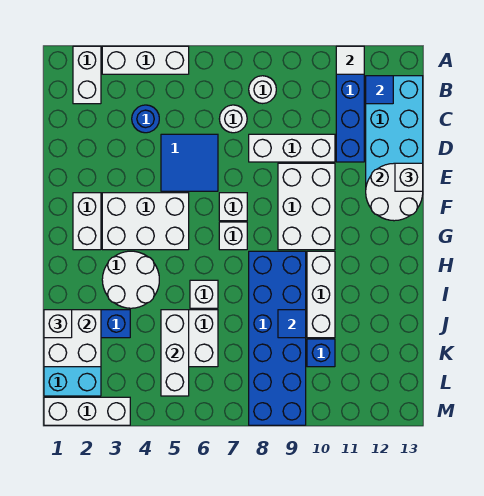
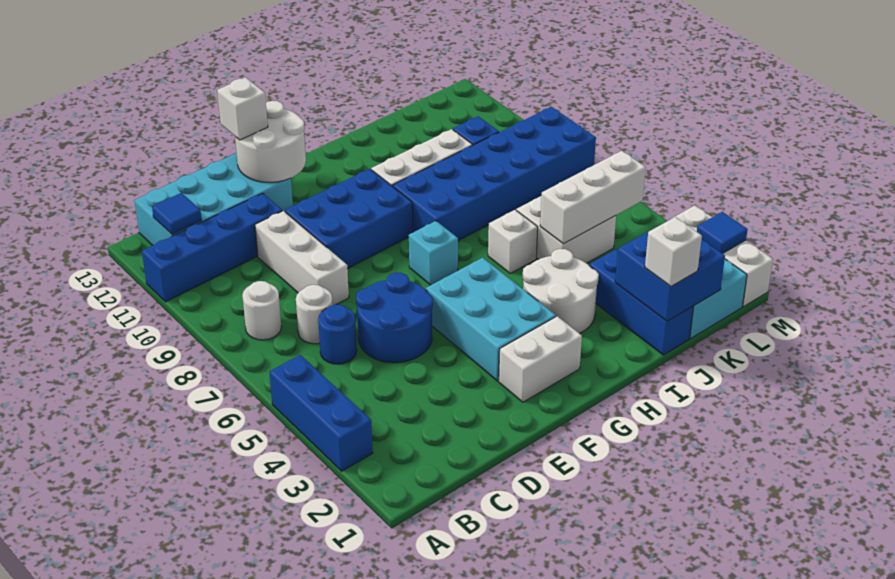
white brick A2:B2 level 1 -> none
white brick A3:A5 level 1 -> blue brick A3:A5 level 1
white tile A11 level 2 -> none
blue round brick C4 level 1 -> blue round brick C6 level 1
blue tile D5:E6 level 1 -> blue round brick D5:E6 level 1
white brick E9:G10 level 1 -> blue brick E9:G10 level 1
white brick F3:G5 level 1 -> cyan brick F3:G5 level 1
white brick F7 level 1 -> none
white brick G7 level 1 -> cyan brick G7 level 1
white brick J1:K2 level 2 -> blue brick J1:K2 level 2
blue tile J9 level 2 -> blue tile M2 level 2

